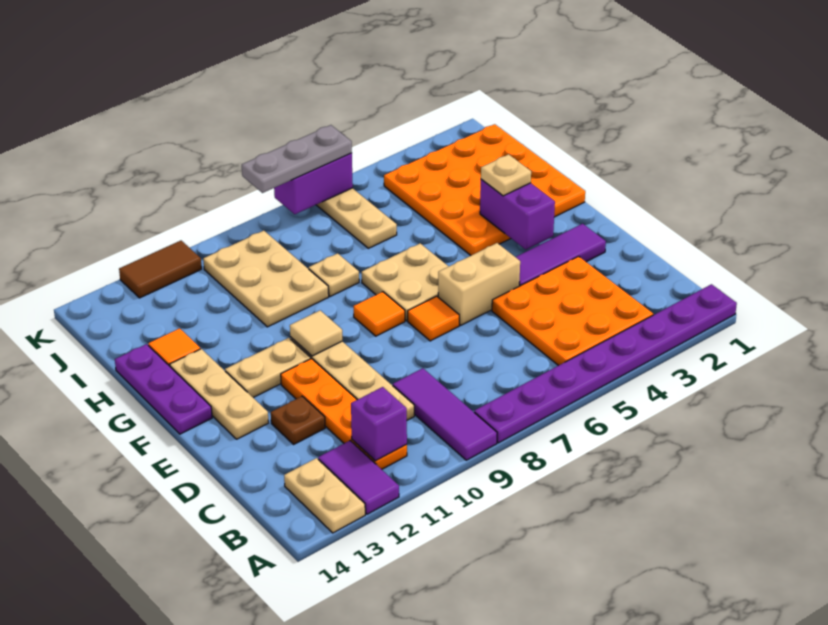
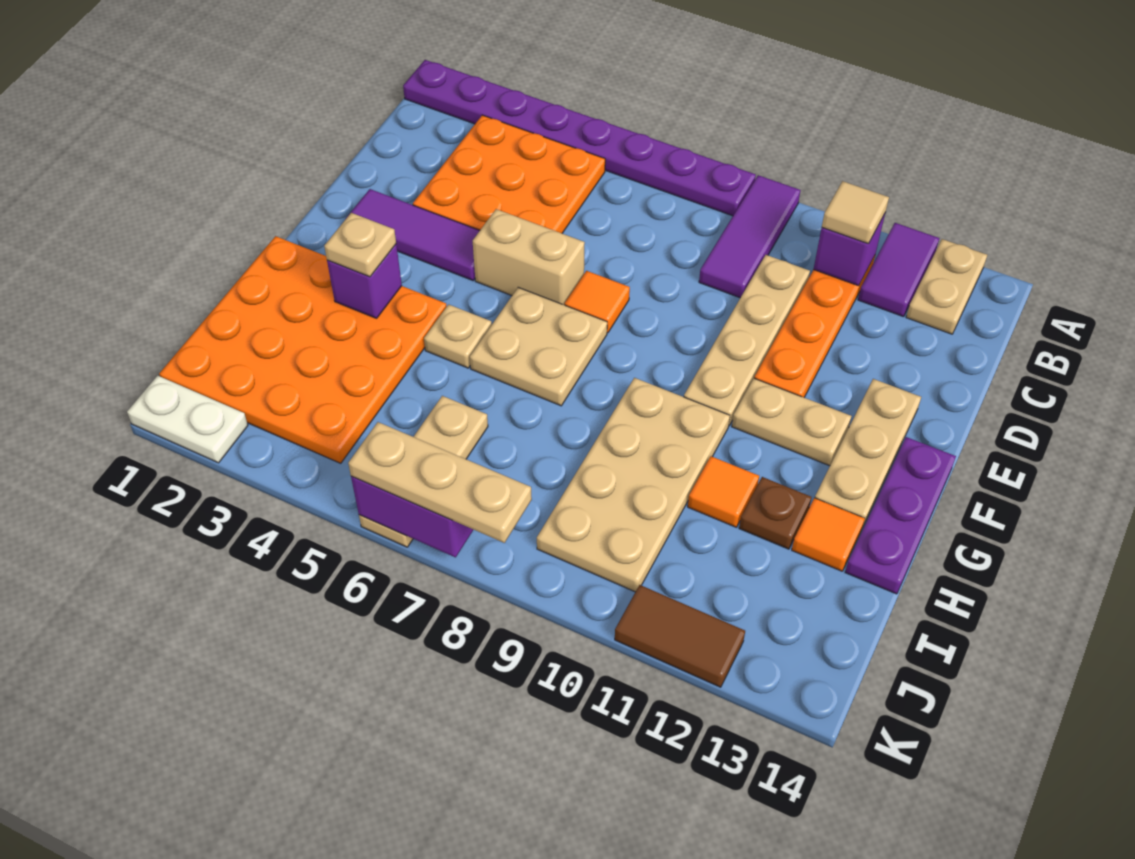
brown plate D12 level 1 -> brown plate H12 level 1
purple brick F3:G3 level 2 -> purple brick G3 level 2
orange tile F8 level 1 -> orange tile H11 level 1
tan tile F10 level 2 -> tan tile B11 level 3
tan plate H8 level 1 -> tan plate G5 level 1
tan plate H9:J10 level 1 -> tan plate G9:J10 level 1
none -> white plate K1:K2 level 1
grey plate K6:K8 level 3 -> tan plate K6:K8 level 3

